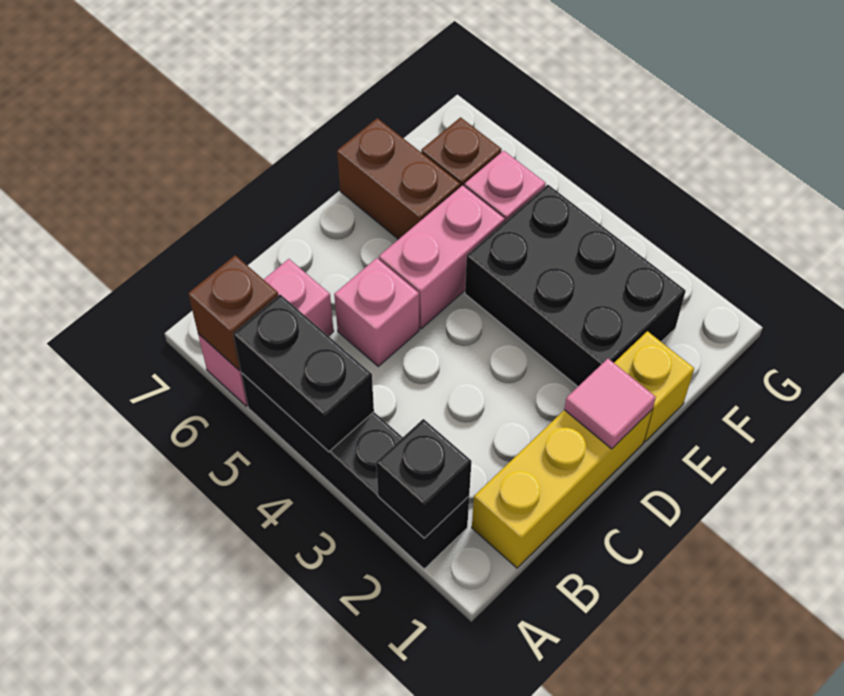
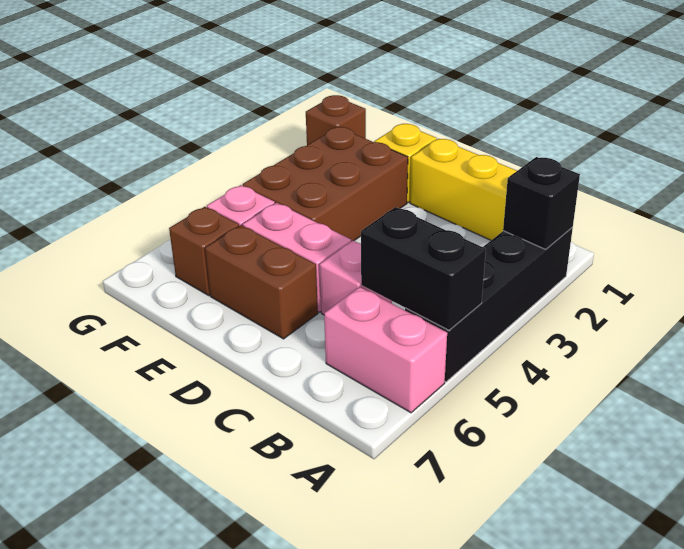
black brick A4:A5 level 2 -> black brick A5:B5 level 2
brown brick A6 level 2 -> brown brick G1 level 1
pink tile D1 level 2 -> none
black brick E2:F4 level 1 -> brown brick E2:F4 level 1
brown brick E6:E7 level 1 -> brown brick D6:E6 level 1

